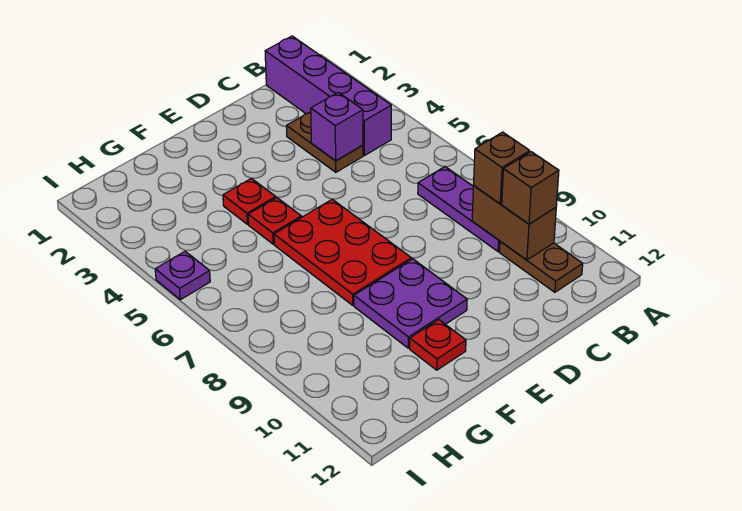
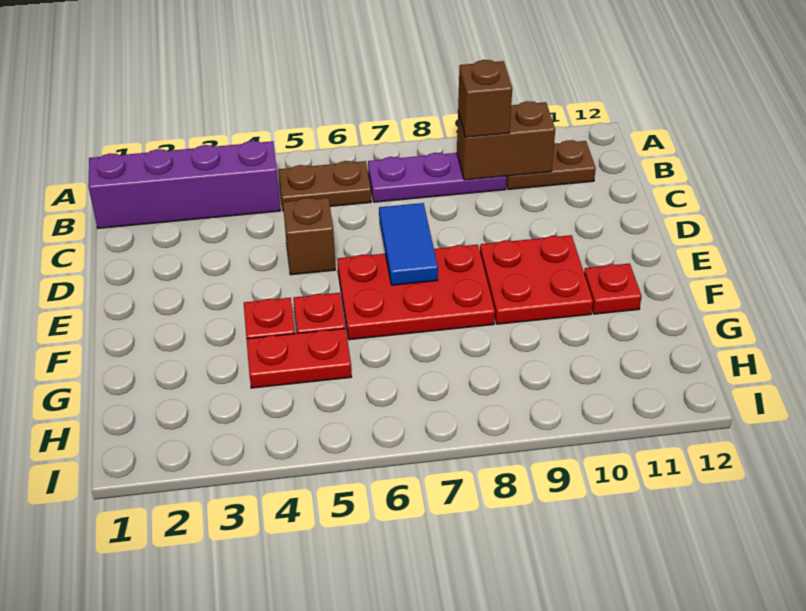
brown brick B10 level 3 -> brown brick D5 level 1
brown plate C3:C4 level 1 -> brown plate B5:B6 level 1
purple brick C4 level 2 -> none
none -> blue tile D7:E7 level 2
purple plate E9:F10 level 1 -> red plate E9:F10 level 1
none -> red plate G4:G5 level 1
purple plate I5 level 1 -> none

